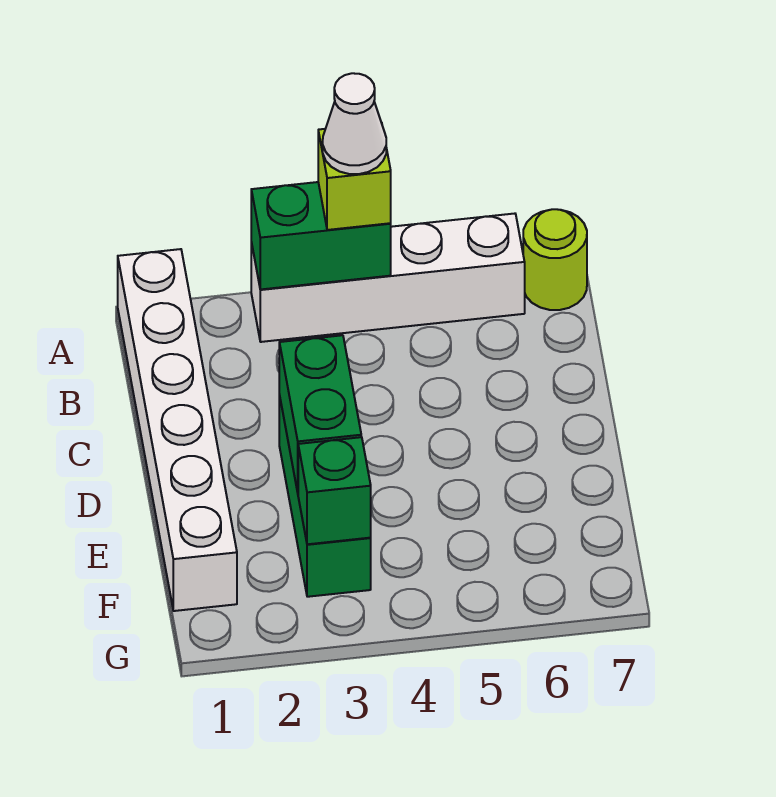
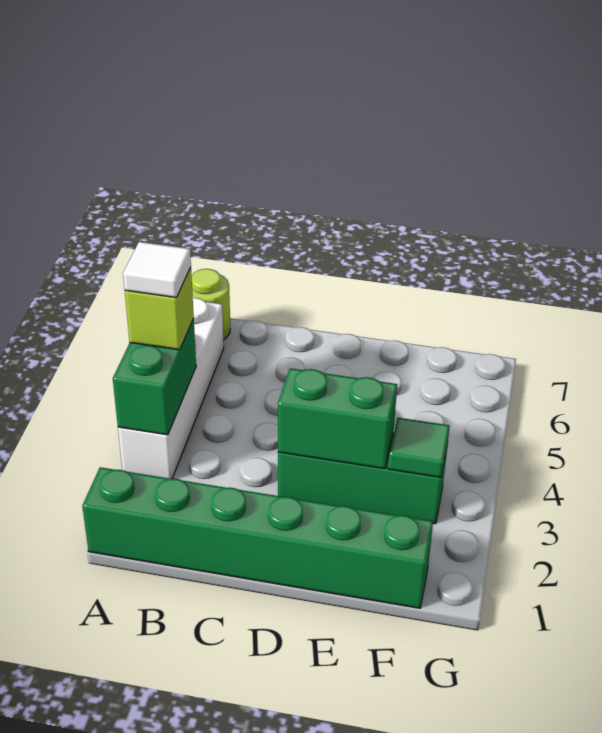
white brick A1:F1 level 1 -> green brick A1:F1 level 1
white cone A4 level 4 -> white tile A4 level 4
green brick F3 level 2 -> green tile F3 level 2

